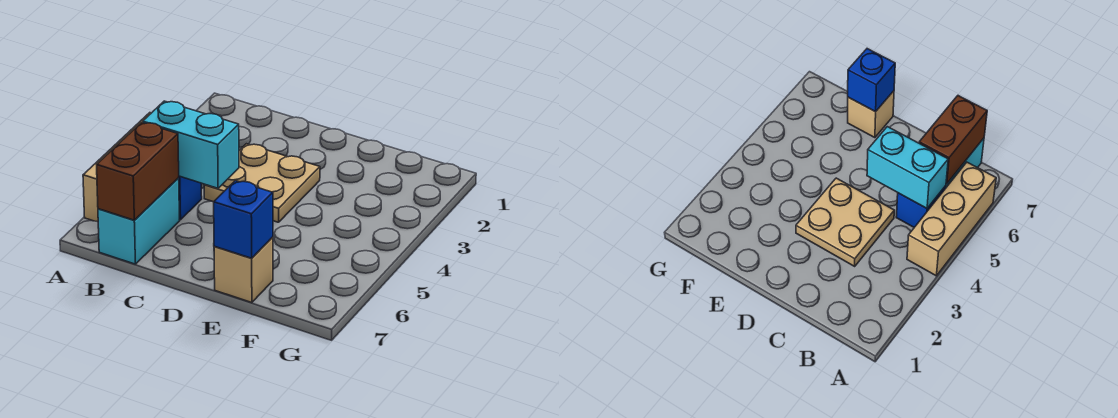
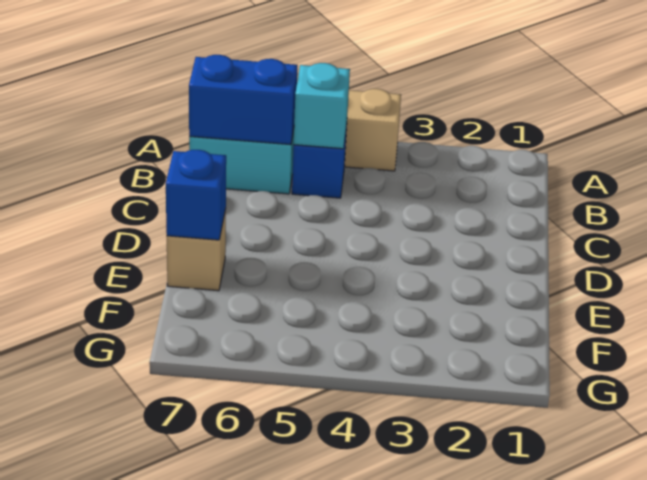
cyan brick B5:C5 level 2 -> cyan brick B5 level 2
brown brick B6:B7 level 2 -> blue brick B6:B7 level 2
tan plate C3:D4 level 1 -> none

